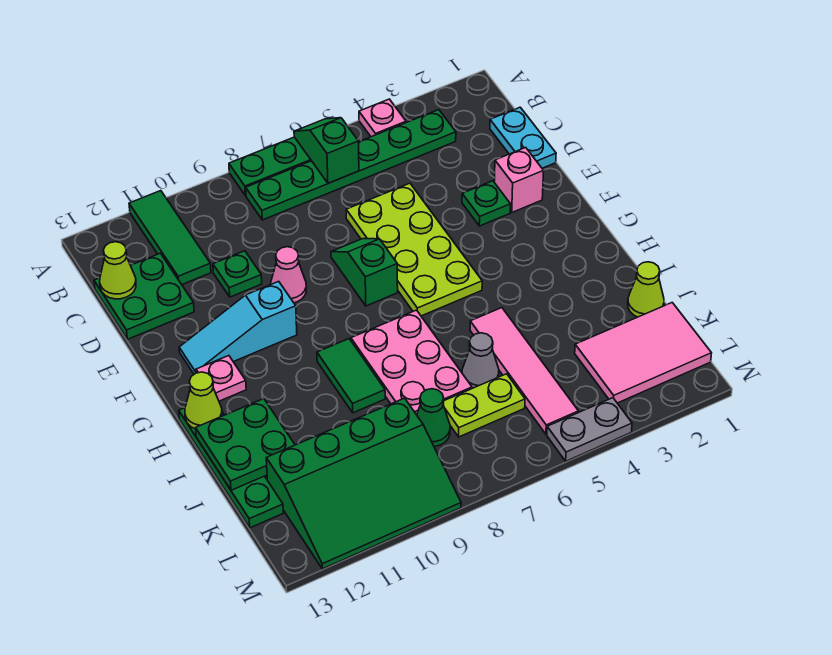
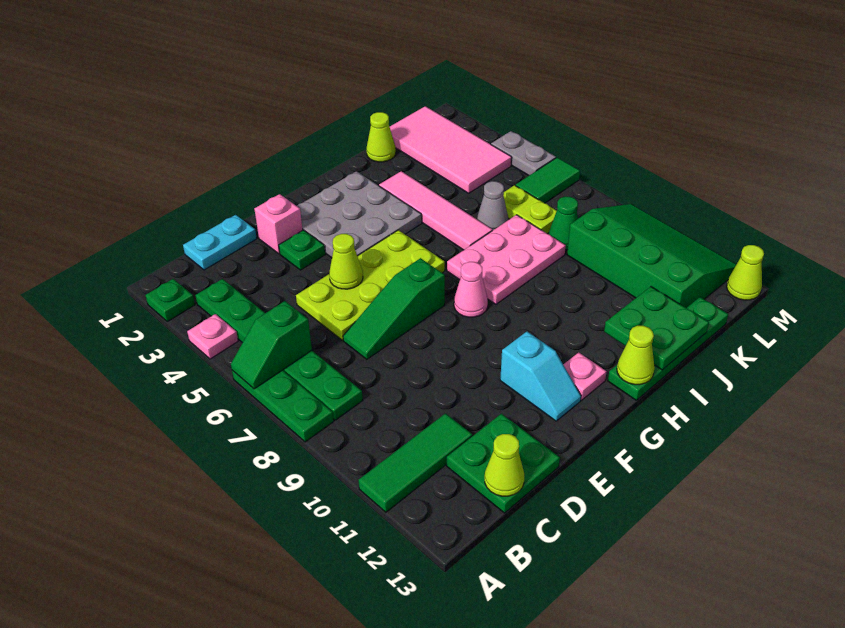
green plate D10 level 1 -> green plate A2 level 1
none -> lime cone E5 level 2
green slope E7:F7 level 1 top F -> green slope D7:F7 level 1 top F
pink cone E9 level 1 -> pink cone G8 level 1
none -> grey plate F2:H4 level 1
cyan slope F10:F12 level 1 top 10 -> cyan slope F11:F12 level 1 top 11
green tile H9:I9 level 1 -> green tile L6:M6 level 1
pink tile I5:L5 level 1 -> pink tile I3:I6 level 1
pink tile K1:L3 level 1 -> pink tile K1:L4 level 1
none -> lime cone M13 level 1

